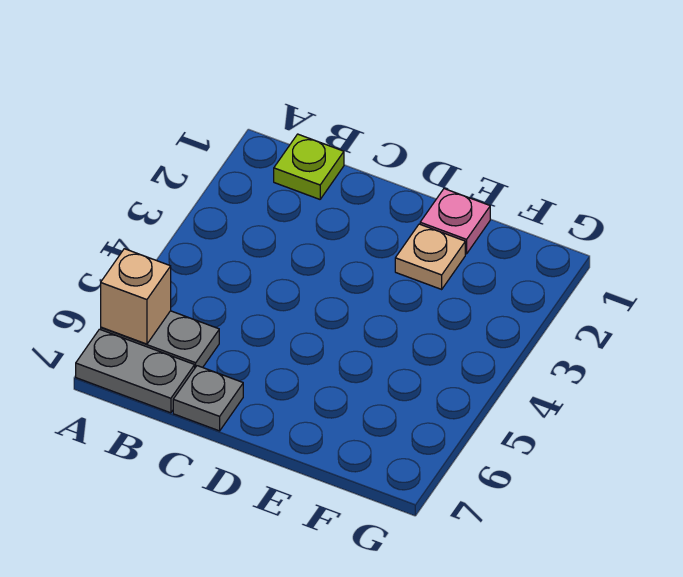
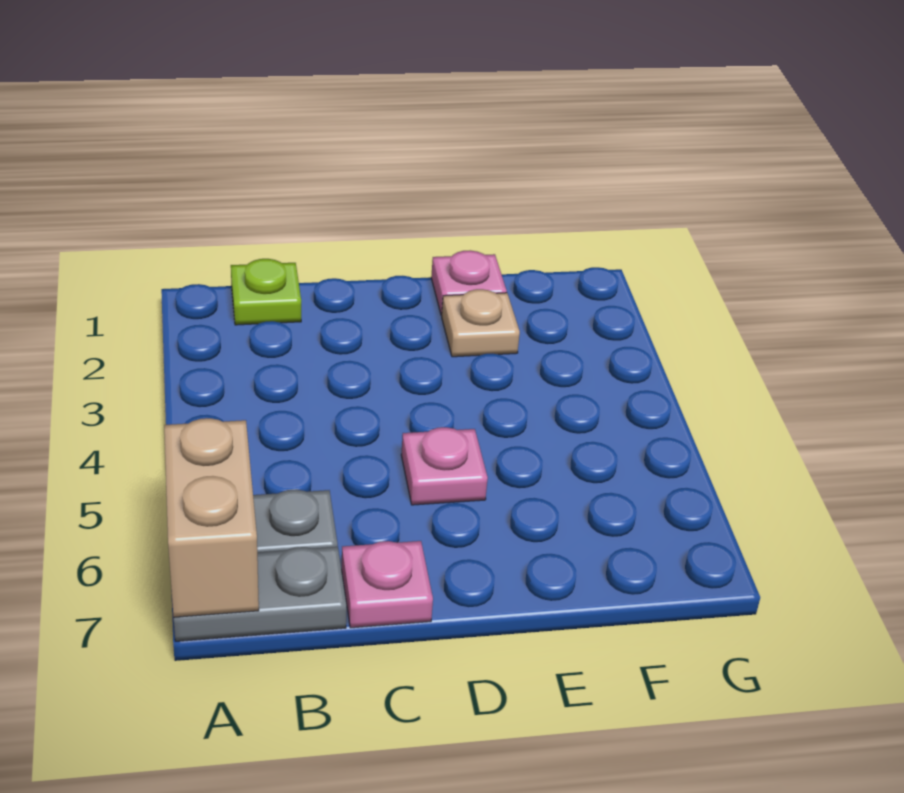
tan brick A6 level 2 -> tan brick A6:A7 level 2
grey plate C7 level 1 -> pink plate C7 level 1
none -> pink plate D5 level 1

